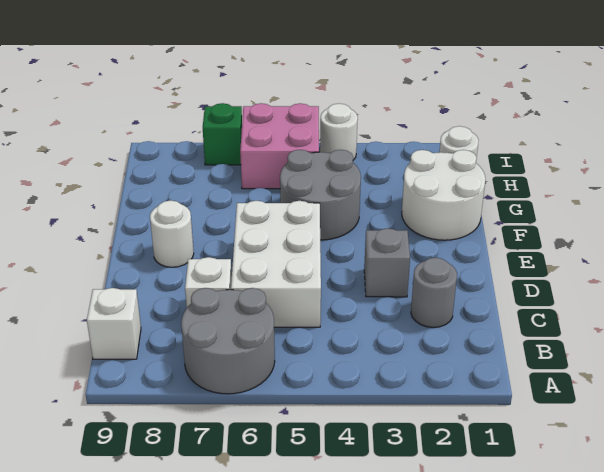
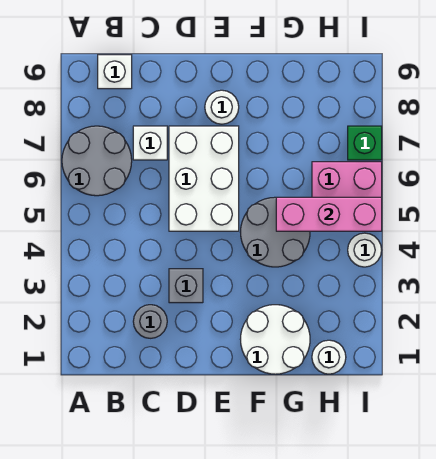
white brick C5:E6 level 1 -> white brick D5:E7 level 1
none -> pink brick G5:I5 level 2

